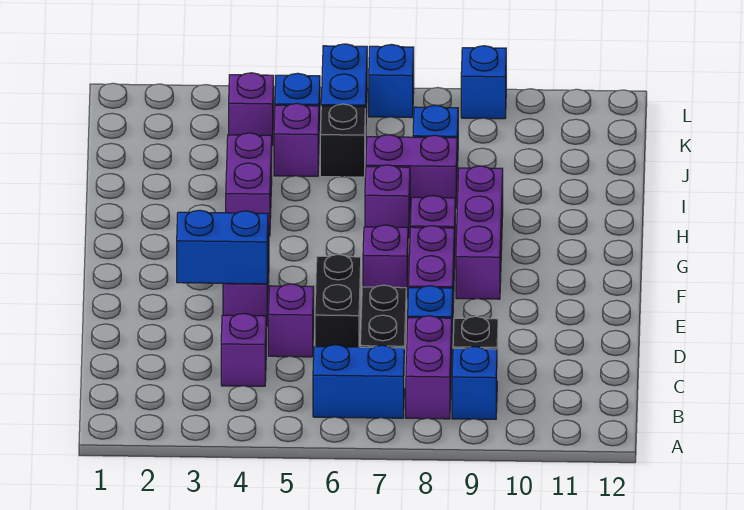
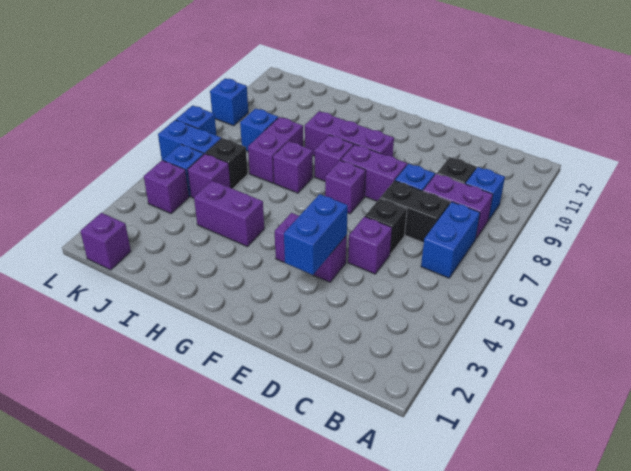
purple brick C4 level 1 -> purple brick K1 level 1
black brick D6:E6 level 1 -> black brick D6 level 1

